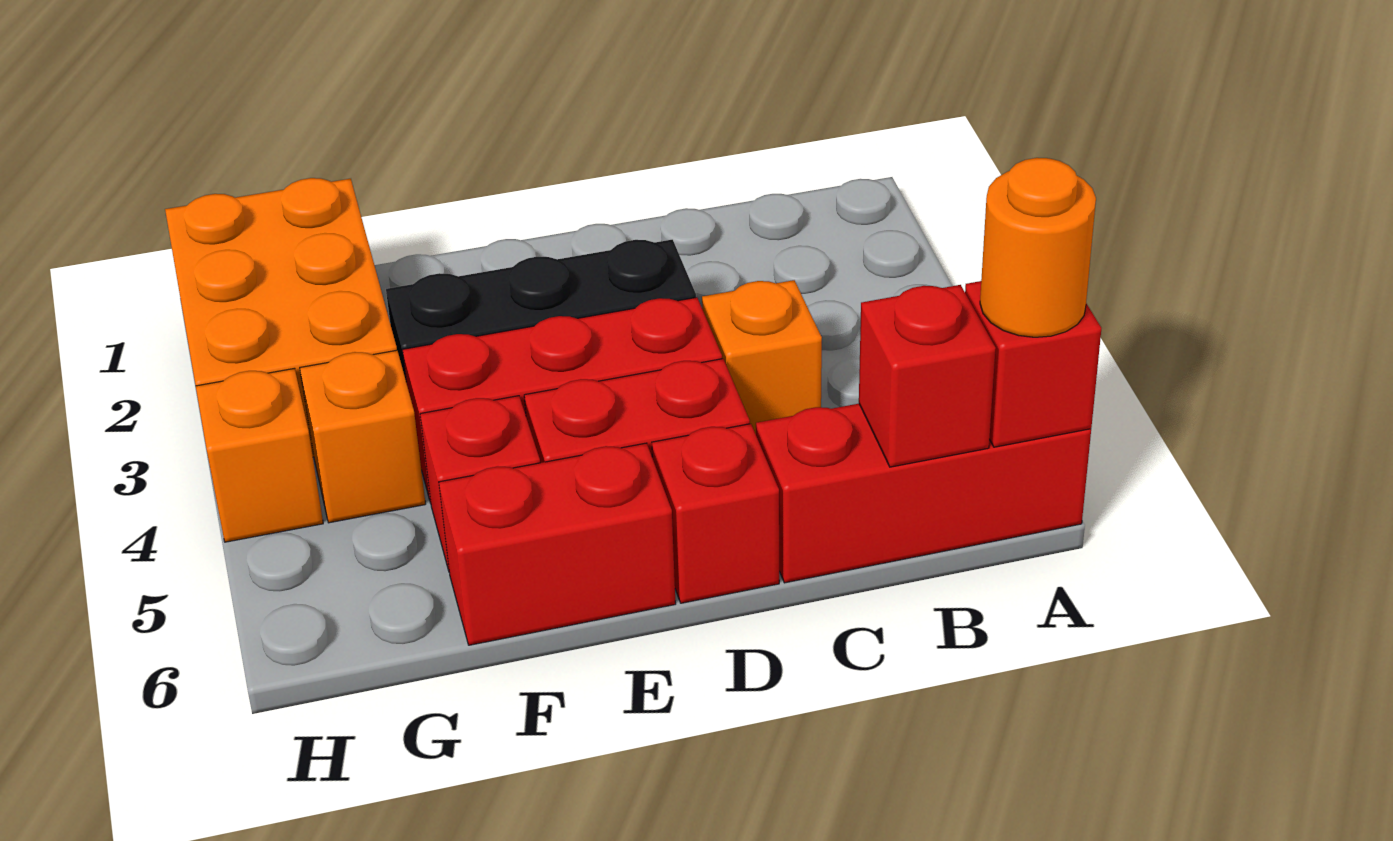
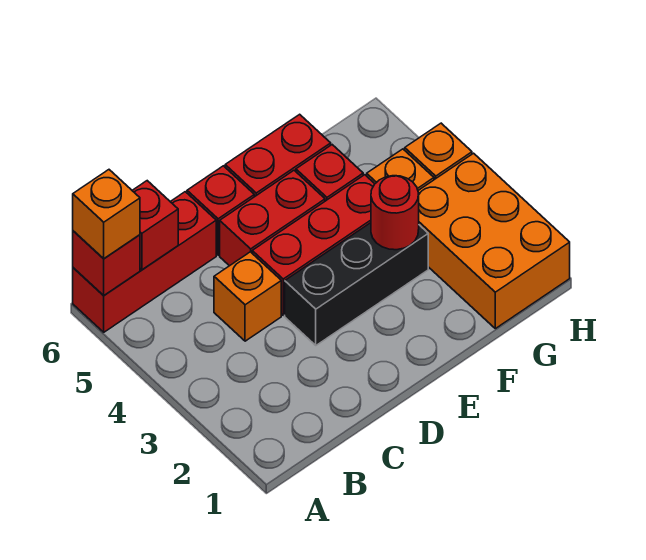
orange round brick A6 level 3 -> orange brick A6 level 3
none -> red round brick F3 level 2

